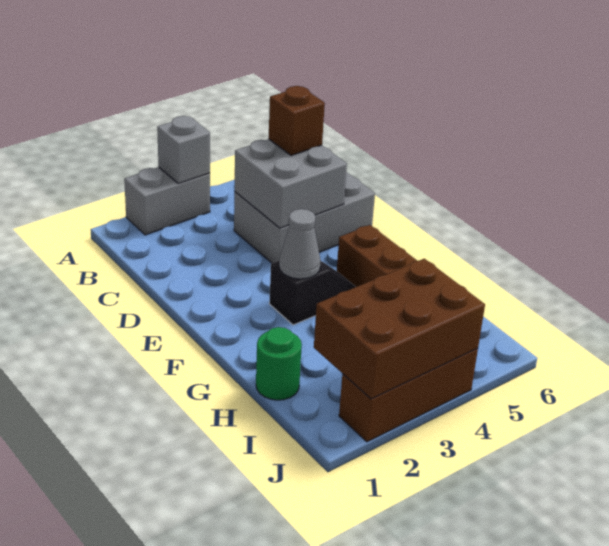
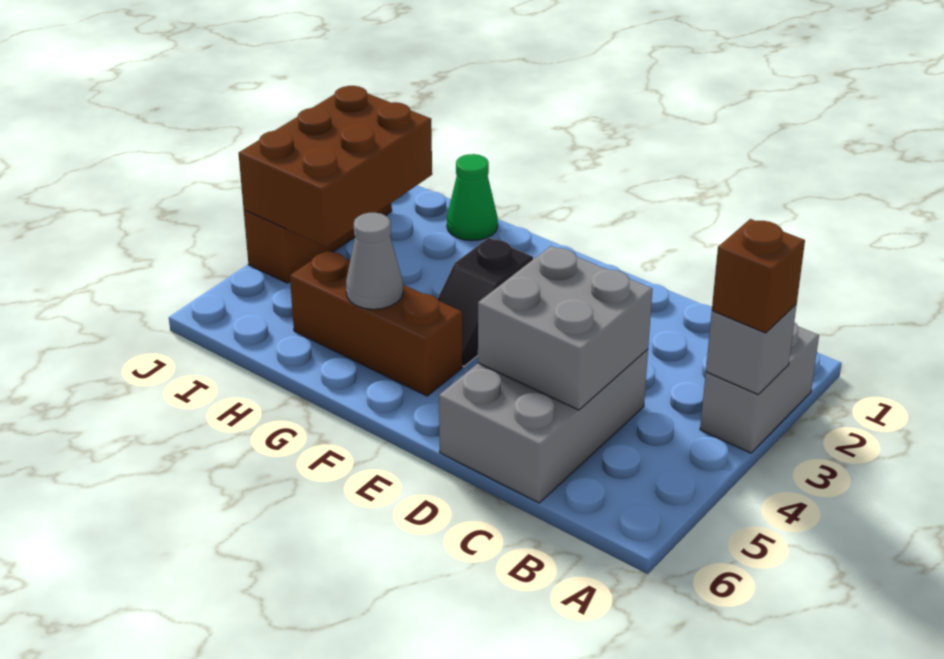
brown brick C5 level 3 -> brown brick A3 level 3
grey cone F3 level 2 -> grey cone G5 level 2
green round brick H1 level 1 -> green cone H1 level 1

